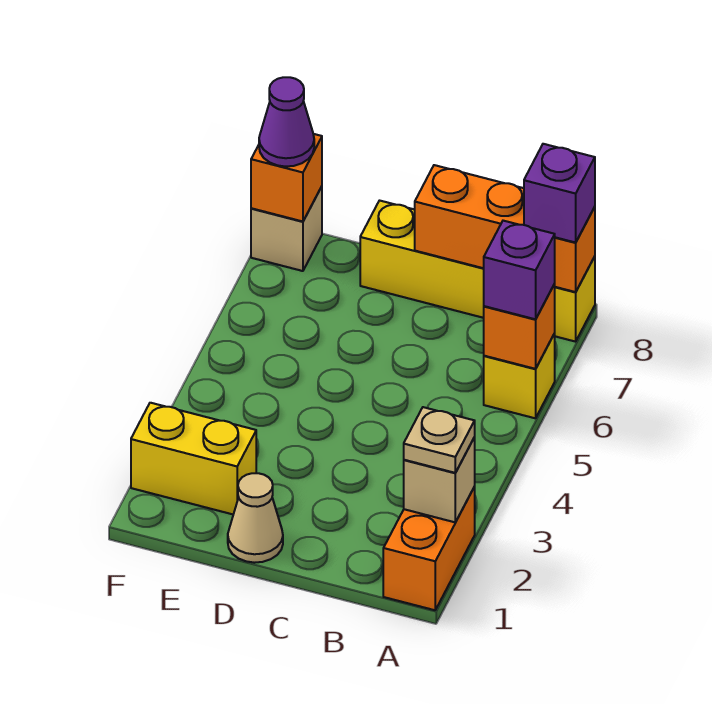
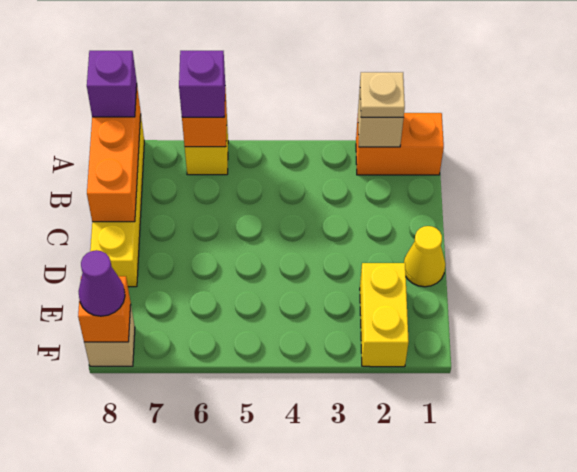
tan cone D1 level 1 -> yellow cone D1 level 1

